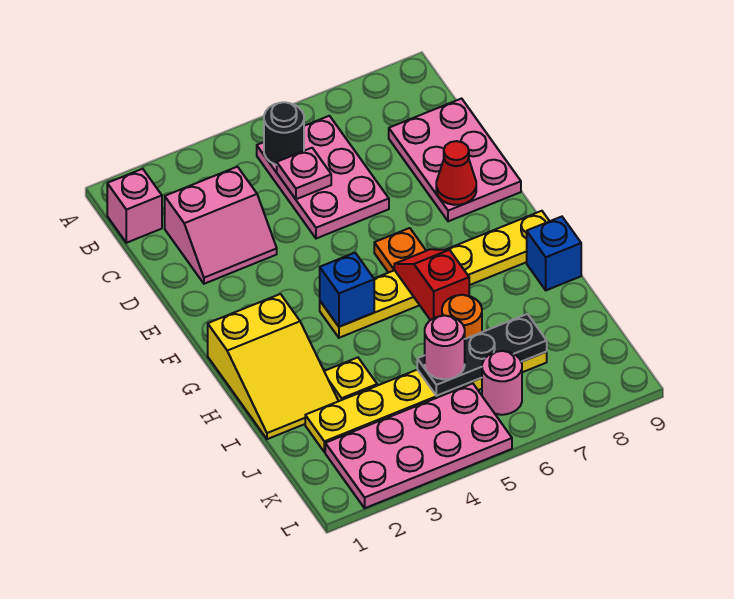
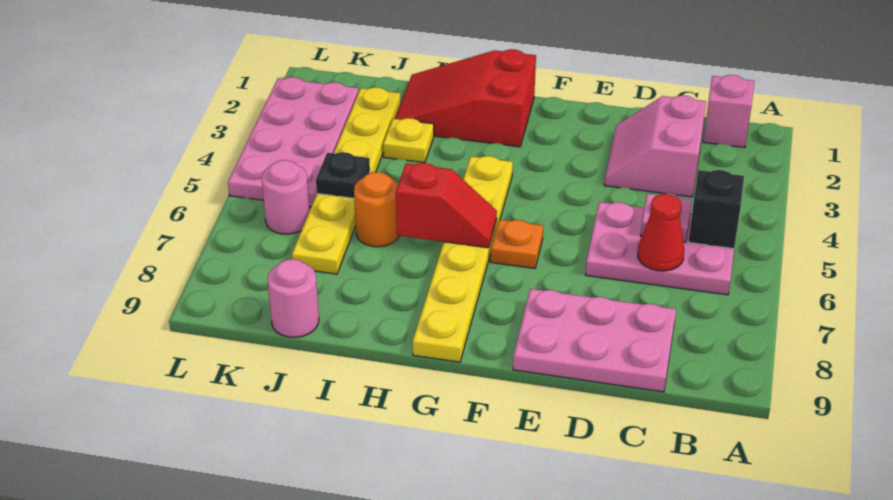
black round brick B5 level 2 -> black brick B5 level 2
red cone E8 level 2 -> red cone C6 level 2
yellow slope G1:I2 level 1 top G -> red slope G1:I2 level 1 top G
blue brick G4 level 2 -> none
blue brick H9 level 1 -> none
black plate J5:J7 level 2 -> black plate J5 level 2
pink round brick J5 level 3 -> pink round brick J9 level 1

